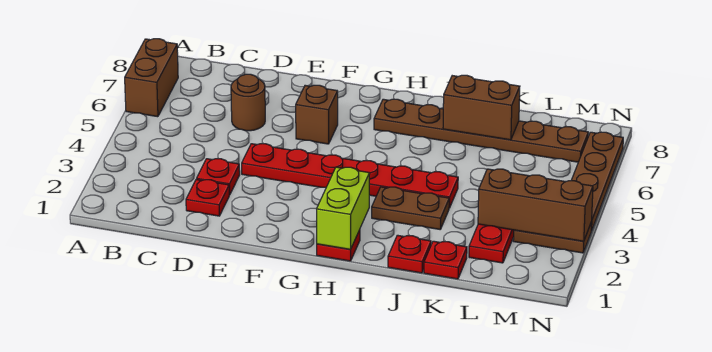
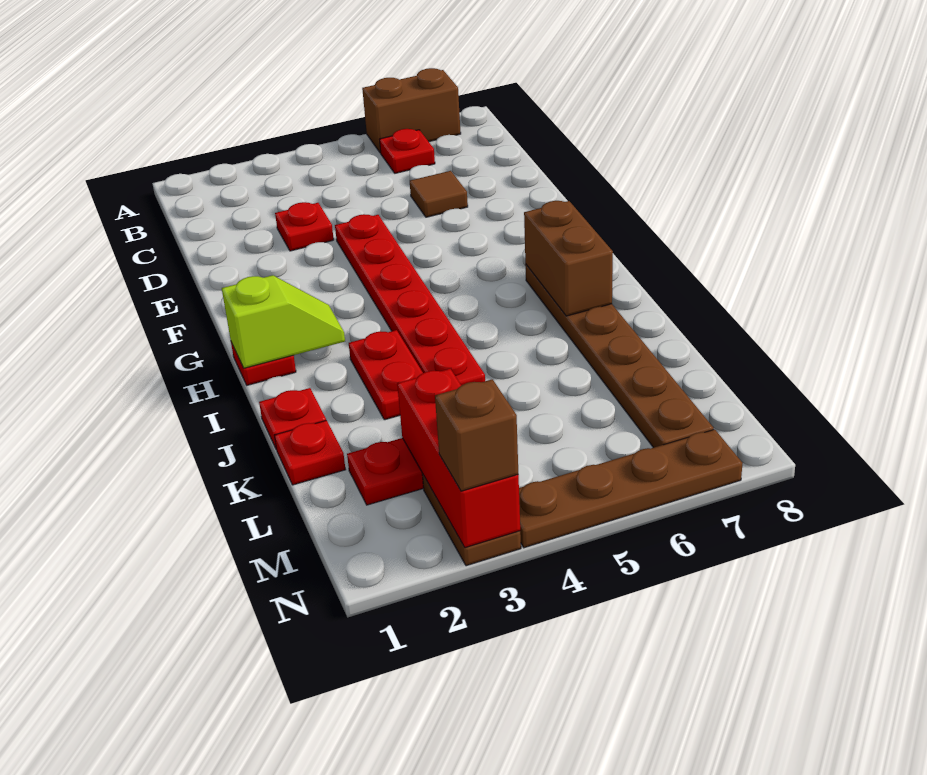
red plate D2 level 1 -> red plate B6 level 1
brown round brick D6 level 1 -> brown tile D6 level 1
brown brick F6 level 1 -> brown brick N3 level 3
lime brick H1:H2 level 2 -> lime slope H1:H2 level 2 top 1
brown plate I3:J3 level 1 -> red plate I3:J3 level 1
brown brick J7:K7 level 2 -> brown brick H7:I7 level 2
brown brick L3:N3 level 2 -> red brick L3:N3 level 2

